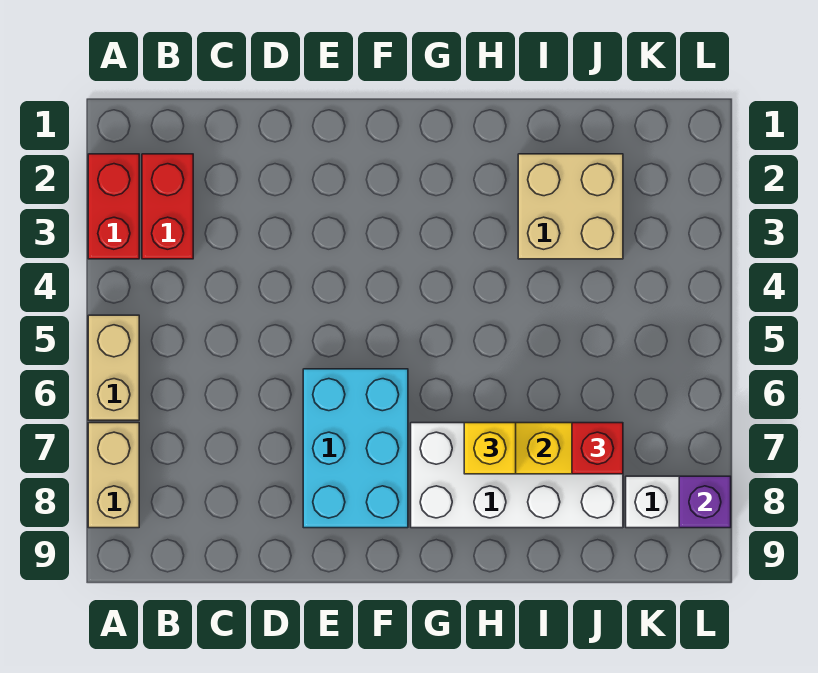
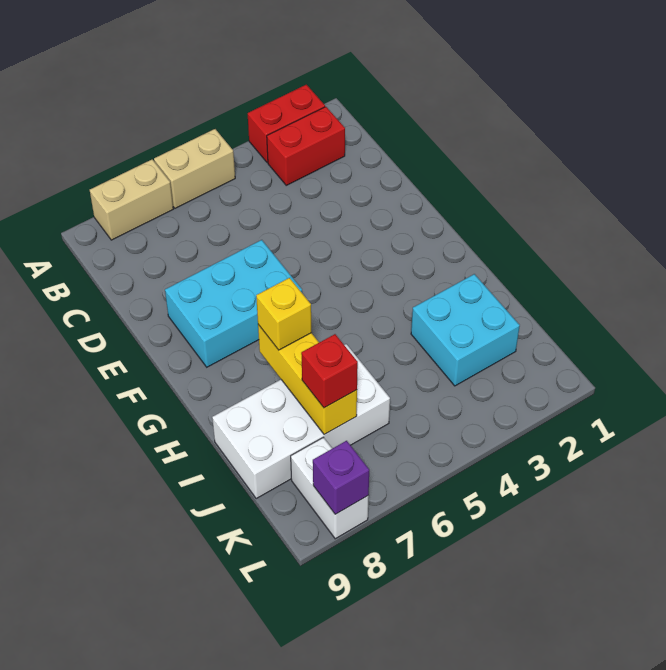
white brick G7:J8 level 1 -> white brick I6:J9 level 1
tan brick I2:J3 level 1 -> cyan brick I2:J3 level 1

